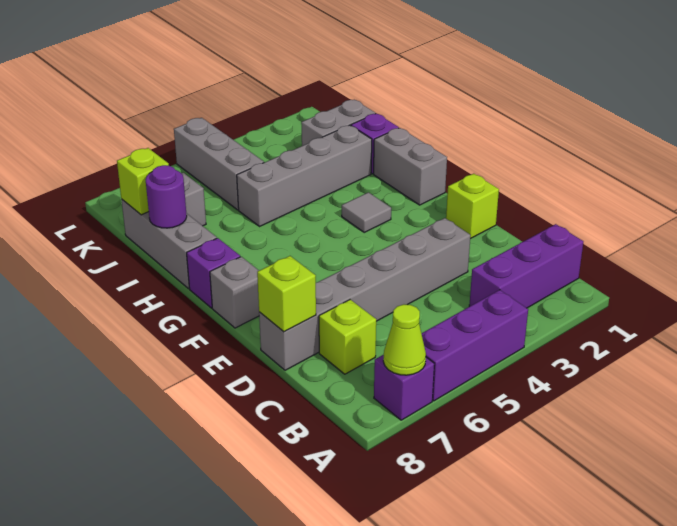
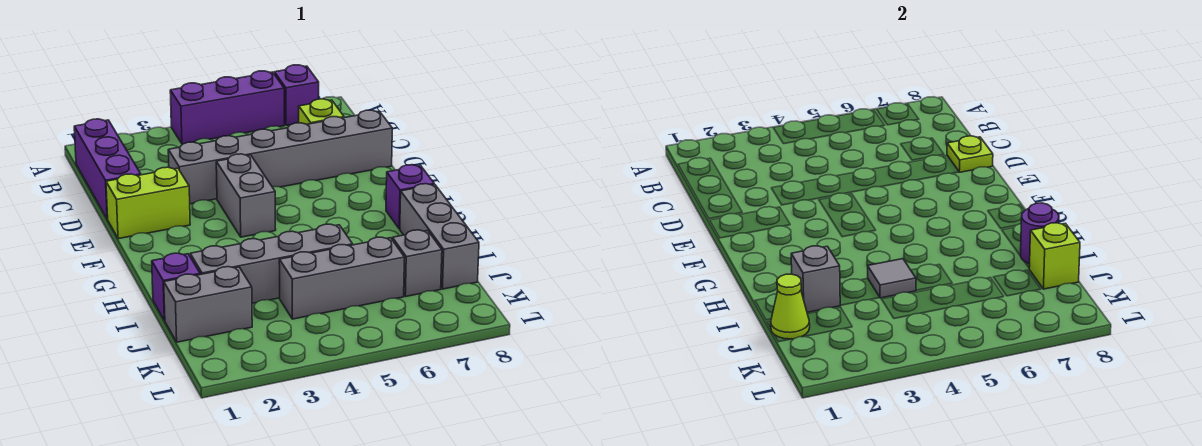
lime cone A7 level 2 -> lime cone J1 level 2
purple brick B1:B3 level 1 -> purple brick B1:D1 level 1
lime brick D8 level 2 -> lime plate D8 level 2
lime brick E1 level 1 -> lime brick E1:E2 level 1
grey brick F8 level 1 -> grey brick I2 level 2
grey brick G1:H1 level 1 -> grey brick E4:F4 level 1
grey tile G3 level 1 -> grey tile I4 level 2
grey brick J5:L5 level 1 -> grey brick J4:J6 level 1

